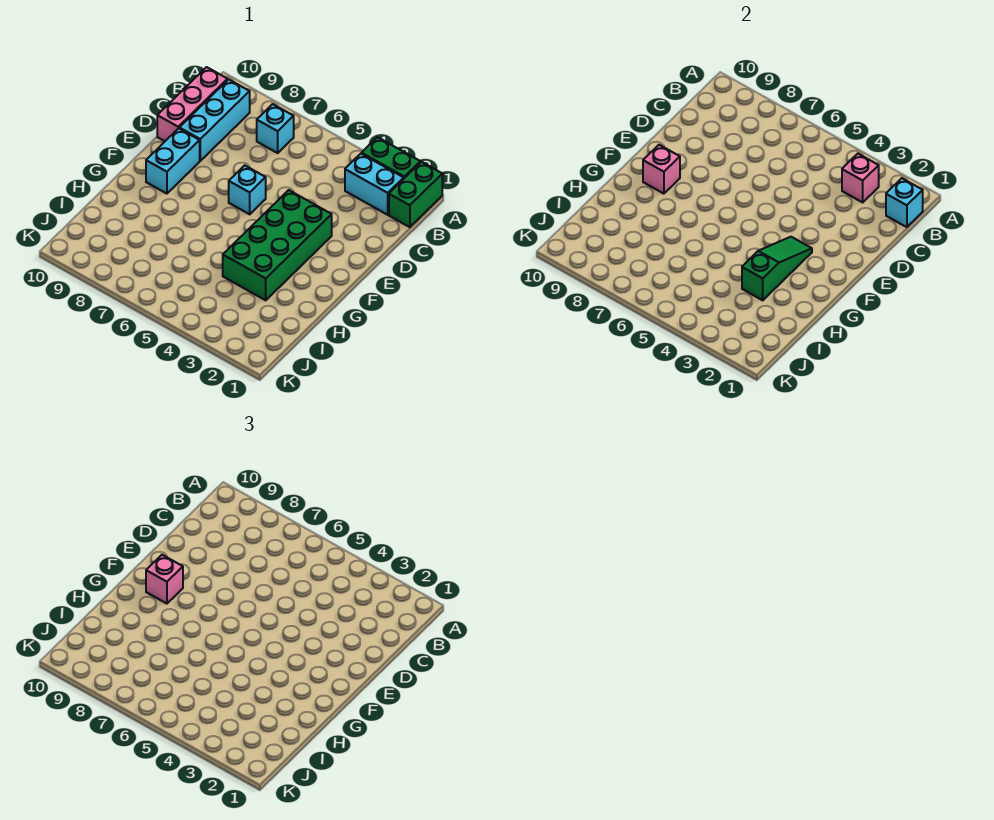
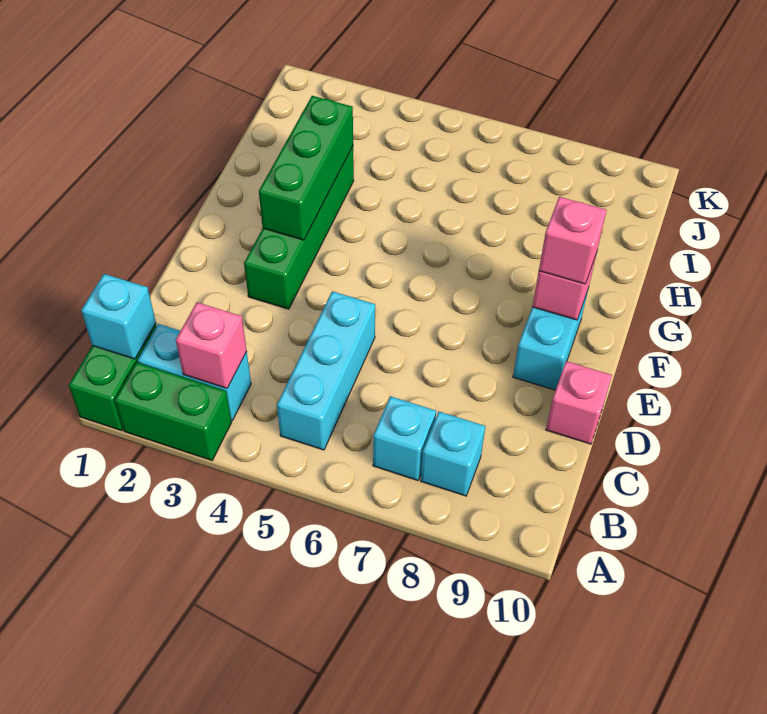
cyan brick B9:D9 level 1 -> cyan brick B5:D5 level 1
pink brick B10:D10 level 1 -> pink brick D10 level 1
green brick E3:H4 level 1 -> green brick E3:H3 level 1
cyan brick E6 level 1 -> cyan brick B8 level 1
green slope F3:H3 level 2 top H -> green brick F3:H3 level 2

